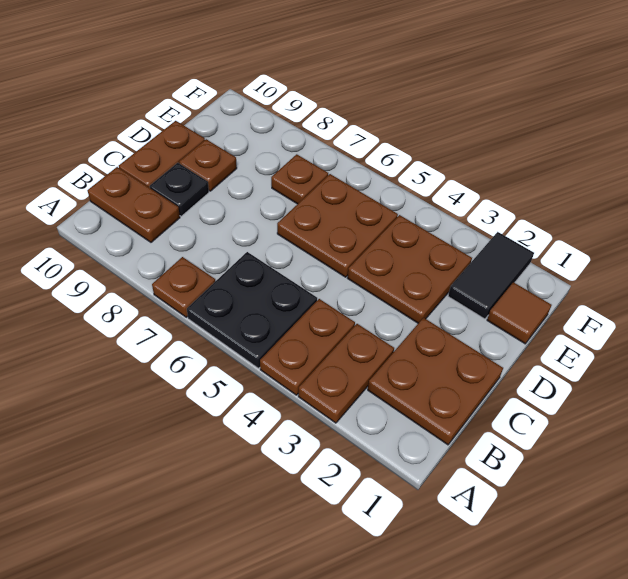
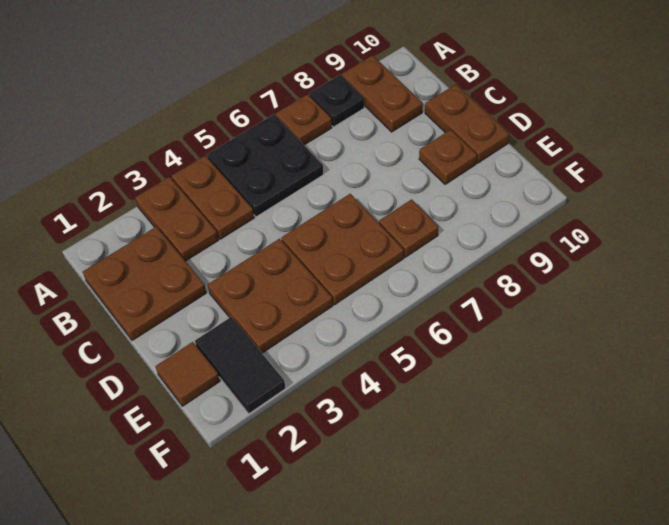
brown plate B9:B10 level 1 -> brown plate A9:B9 level 1
black plate C9 level 1 -> black plate A8 level 1

